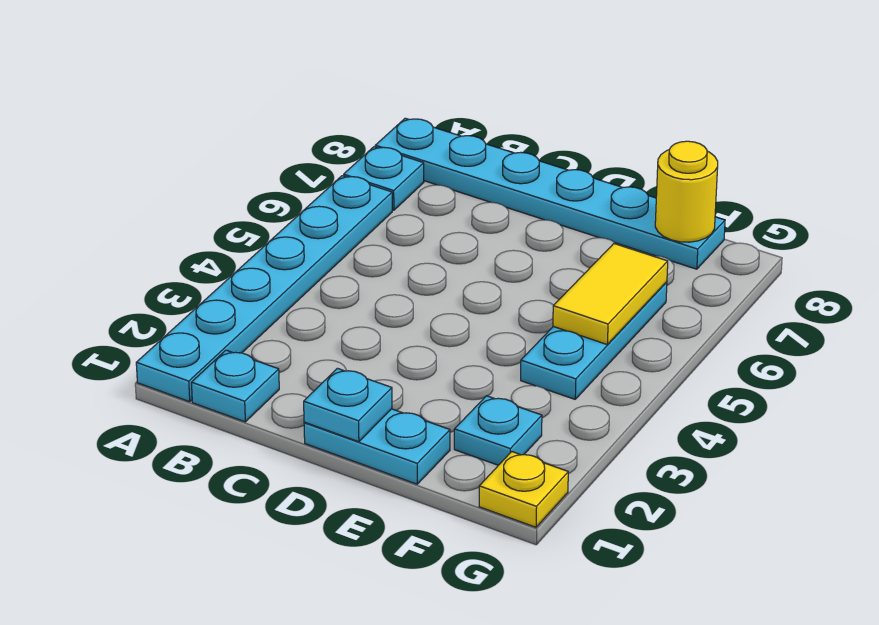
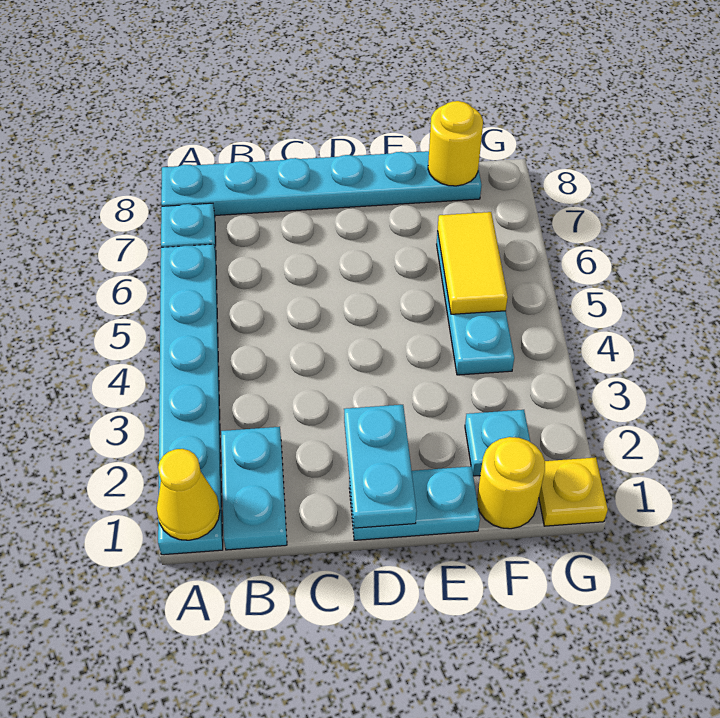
none -> yellow cone A1 level 2
cyan plate B1 level 1 -> cyan plate B1:B2 level 1
cyan plate D1 level 2 -> cyan plate D1:D2 level 2
none -> yellow round brick F1 level 1

